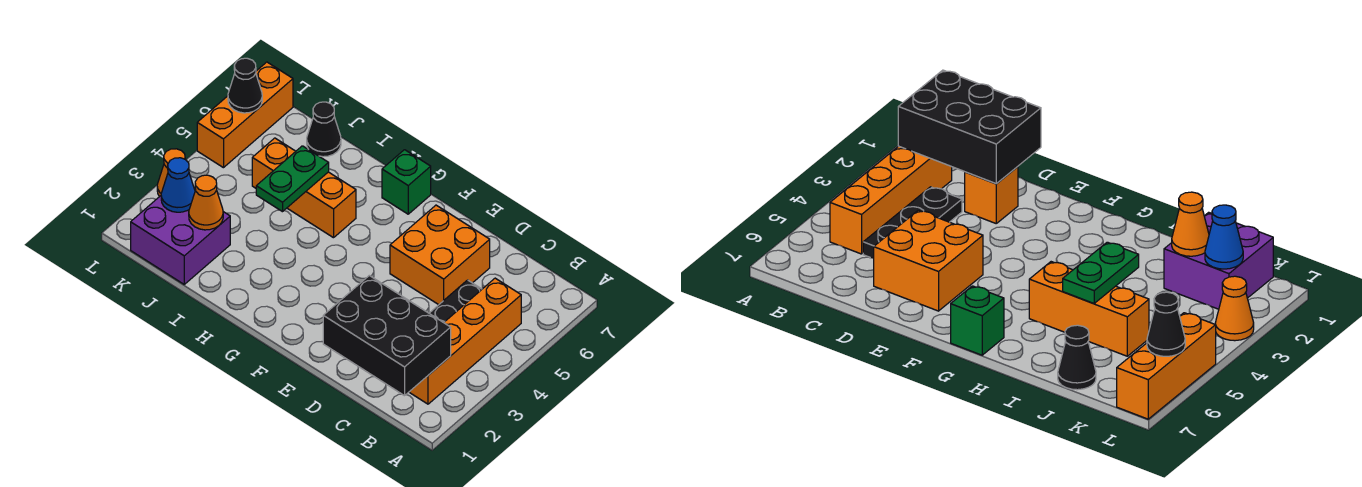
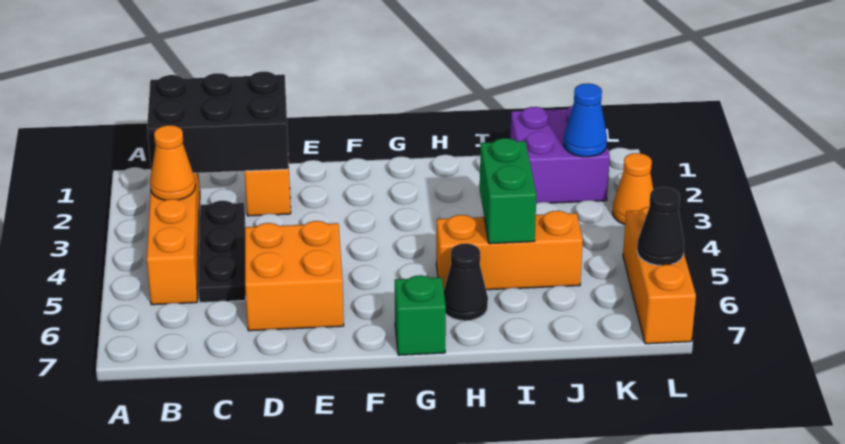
green plate I4:I5 level 2 -> green brick I4:I5 level 2
orange cone J2 level 2 -> orange cone B3 level 2
black cone J7 level 1 -> black cone H6 level 1

